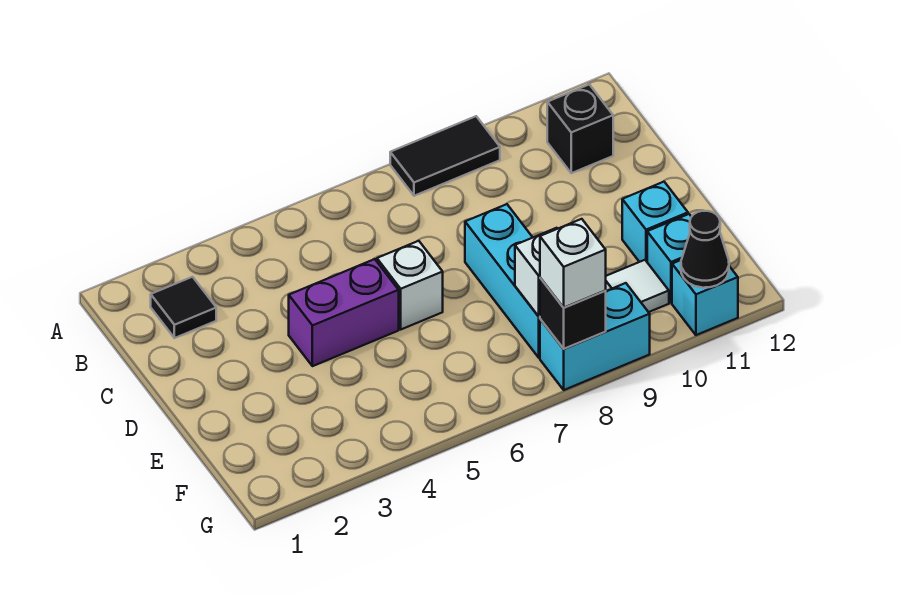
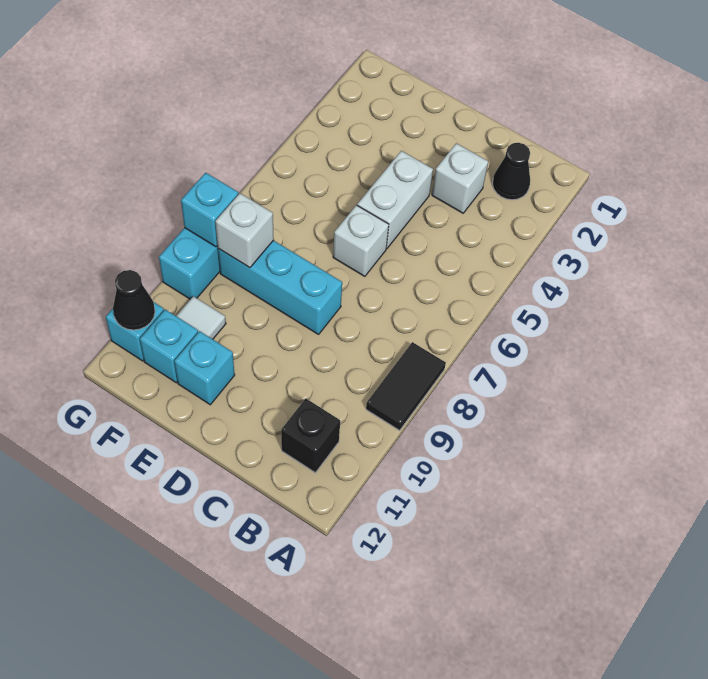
black tile B2 level 1 -> black cone B2 level 1
purple brick D4:D5 level 1 -> white brick D4:D5 level 1
black brick G8 level 2 -> cyan brick G8 level 2
white brick G8 level 3 -> white brick C3 level 1

